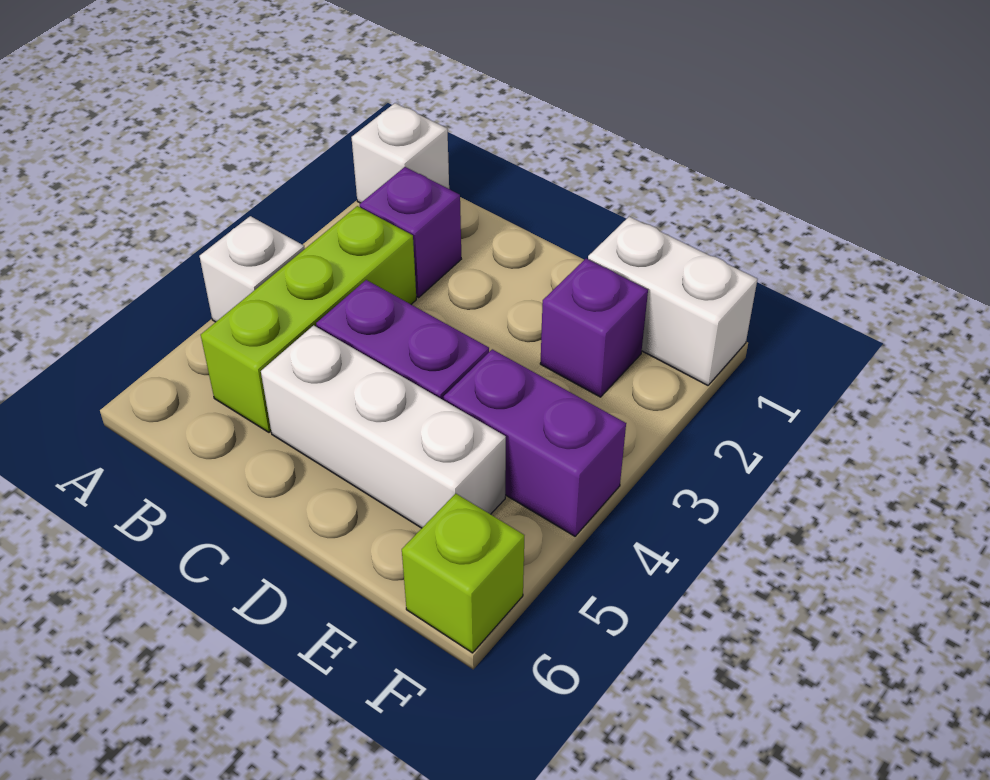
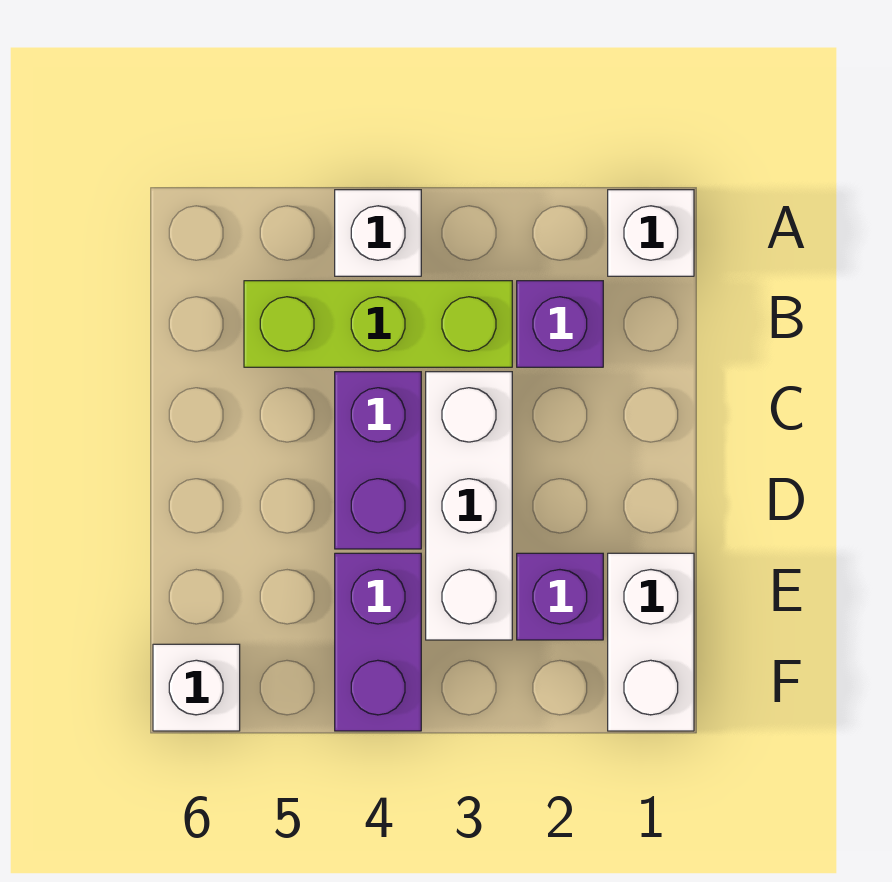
white brick C5:E5 level 1 -> white brick C3:E3 level 1
lime brick F6 level 1 -> white brick F6 level 1

